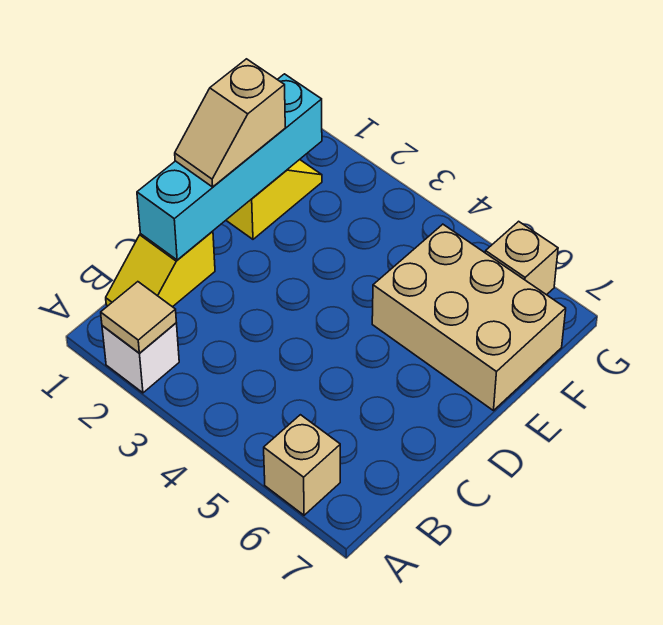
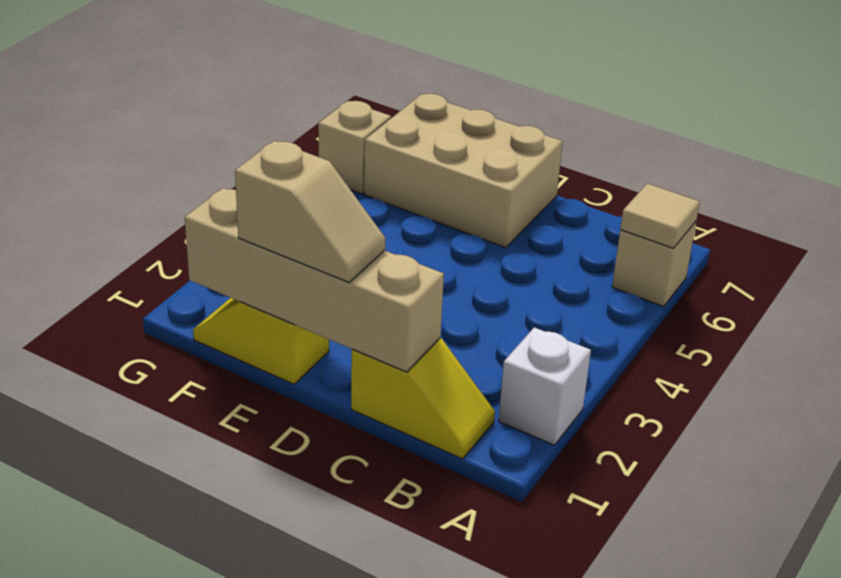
tan tile A2 level 2 -> tan tile A6 level 2
cyan brick C1:F1 level 2 -> tan brick C1:F1 level 2
tan brick E5:F7 level 1 -> tan brick D6:F7 level 1

